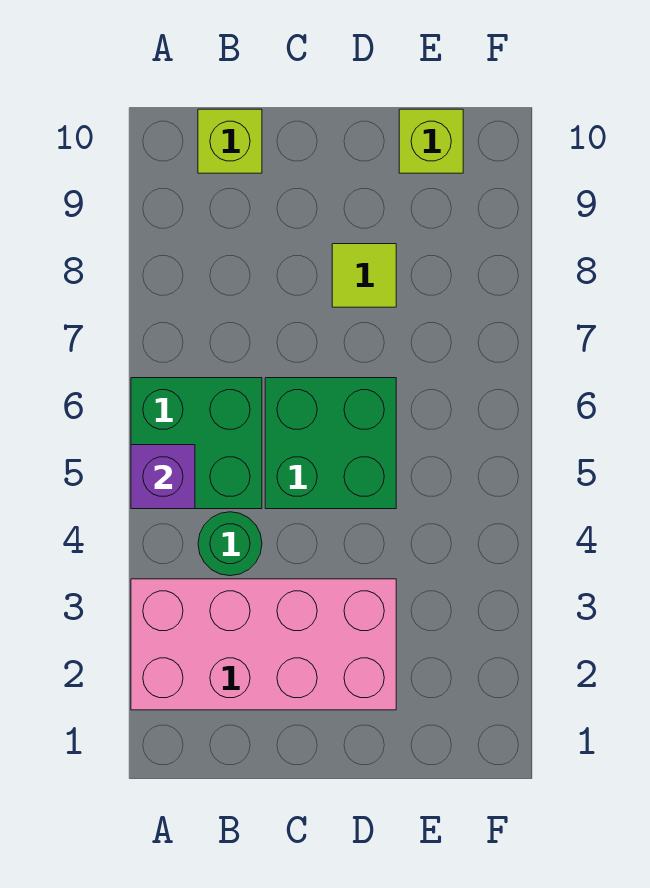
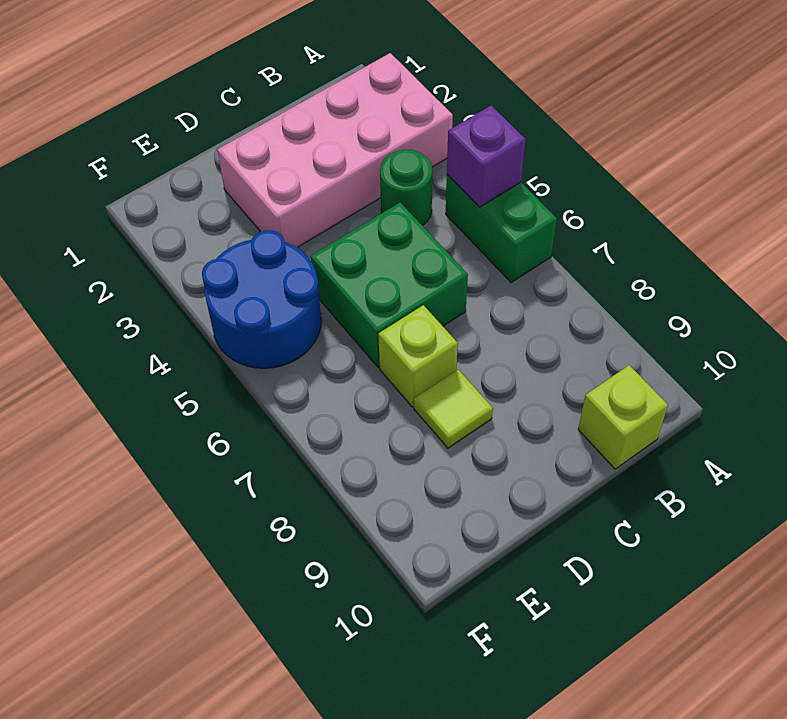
green brick A5:B6 level 1 -> green brick A5:A6 level 1
none -> blue round brick E4:F5 level 1
lime brick E10 level 1 -> lime brick D7 level 1

